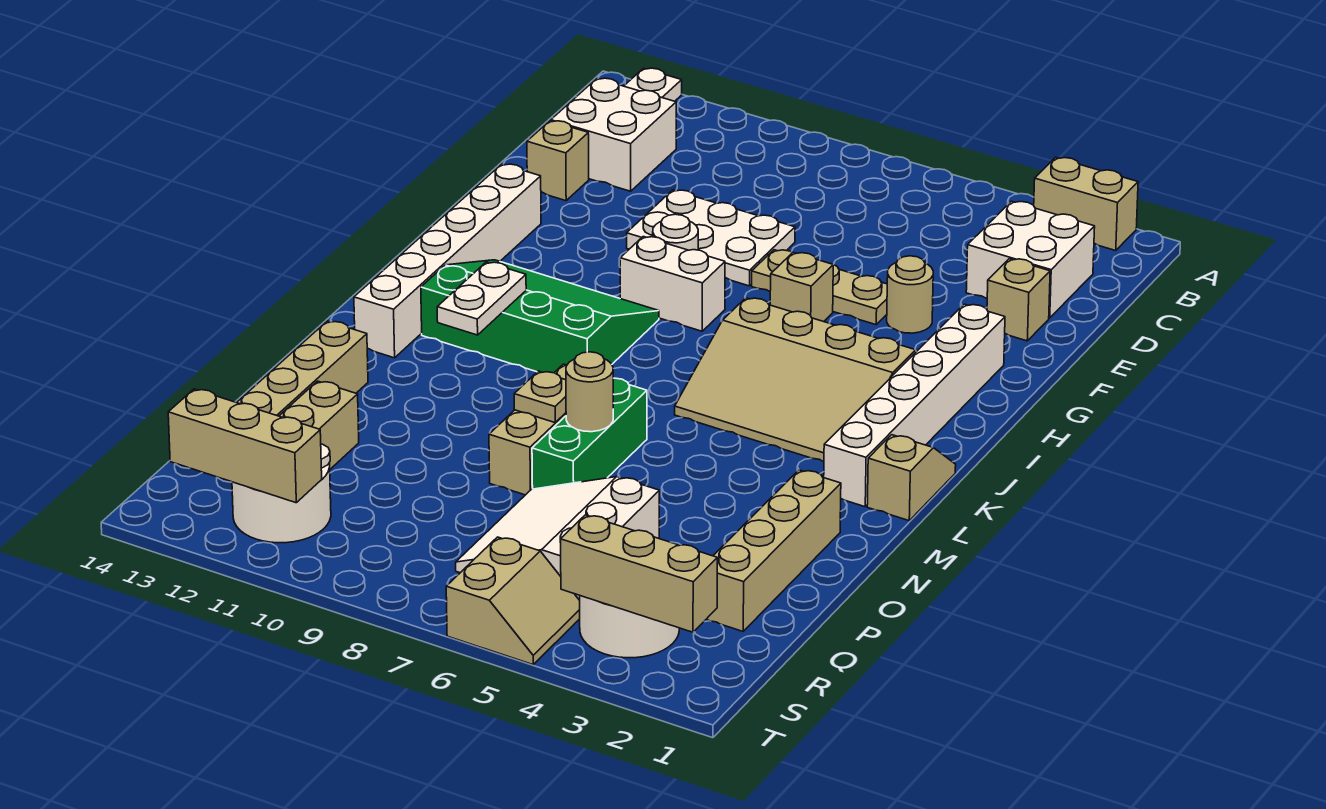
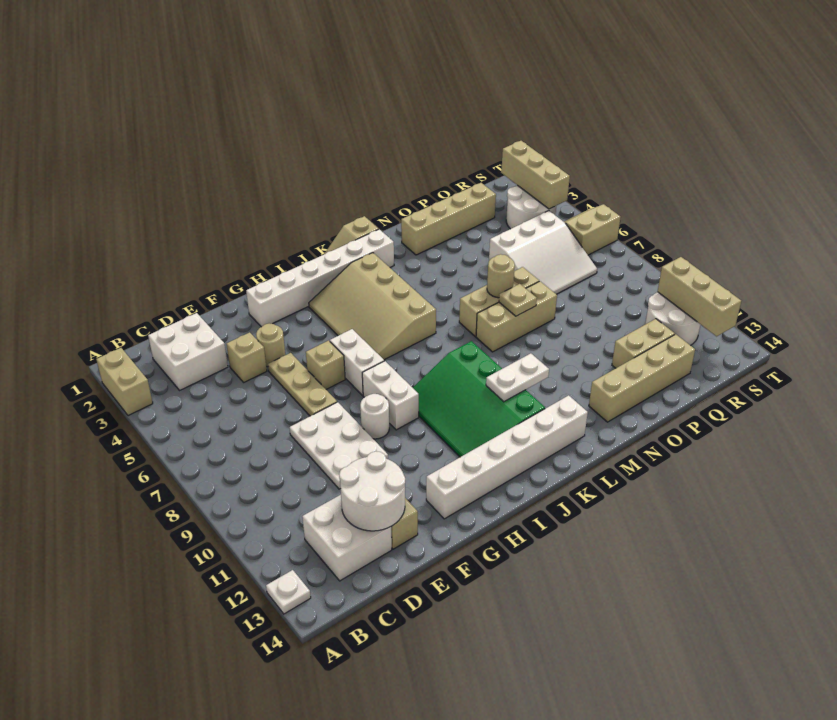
none -> white round brick D12:E13 level 2
tan brick E2 level 1 -> tan brick E4 level 1
none -> white brick H6:H7 level 1
tan slope I3:K6 level 1 top I -> tan slope I3:K6 level 1 top K
green brick M7:O7 level 1 -> tan brick M7:O7 level 1

